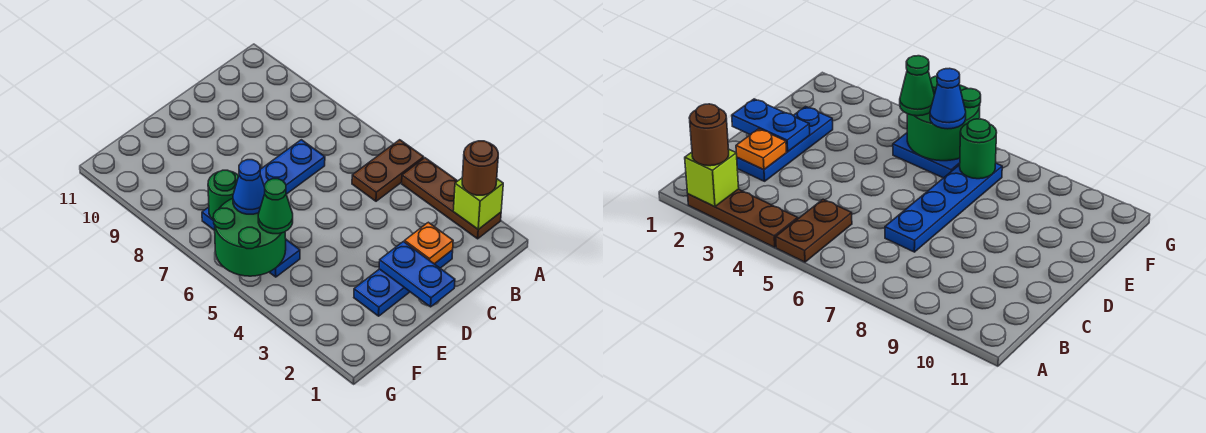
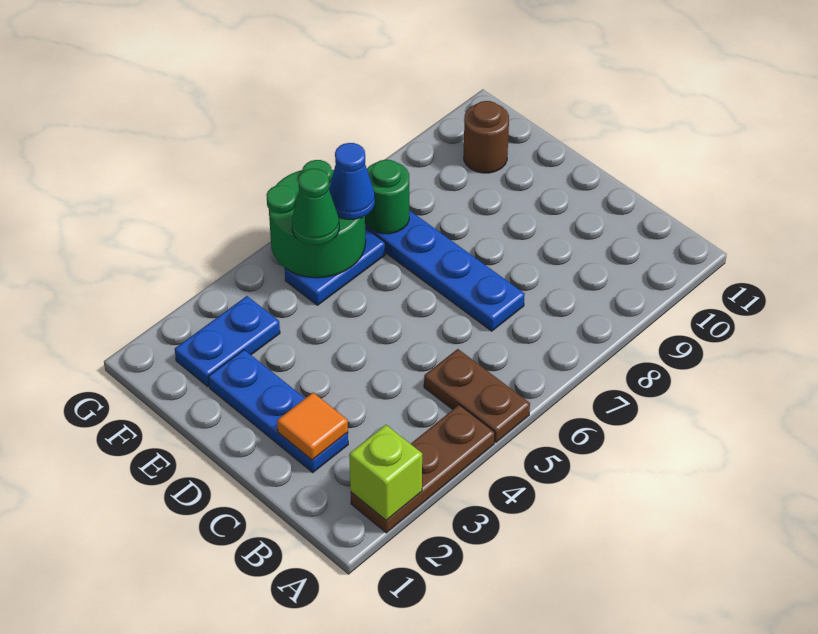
brown round brick A2 level 3 -> brown round brick F10 level 1
orange plate C2 level 2 -> orange tile C2 level 2
blue plate D1:D2 level 2 -> blue plate F2:F3 level 1

